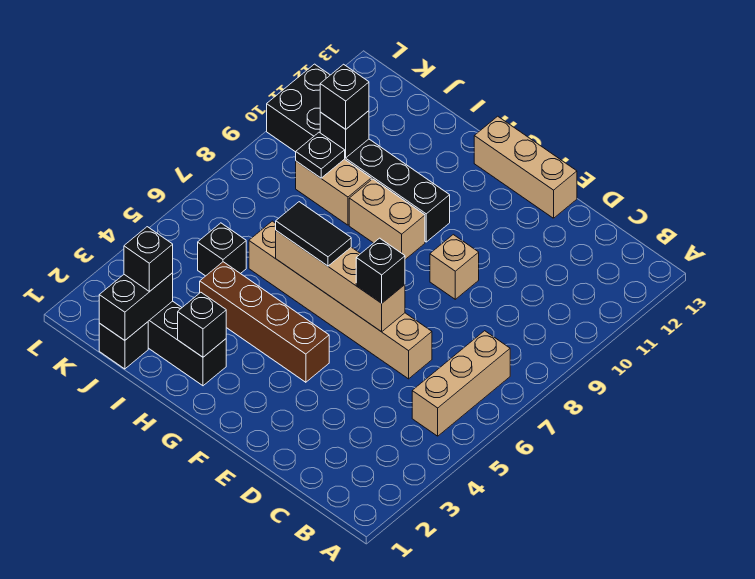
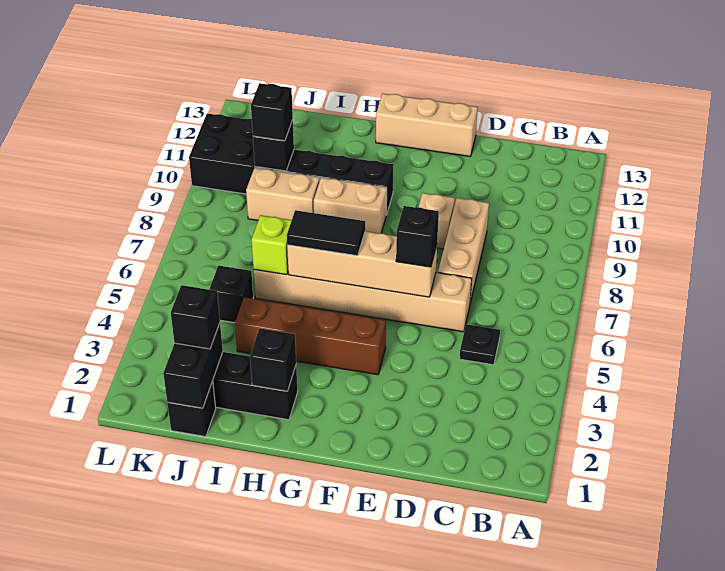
tan brick B5:B7 level 1 -> tan brick D7:D9 level 1
none -> lime brick I6 level 2
black plate J9 level 2 -> black plate C5 level 1

